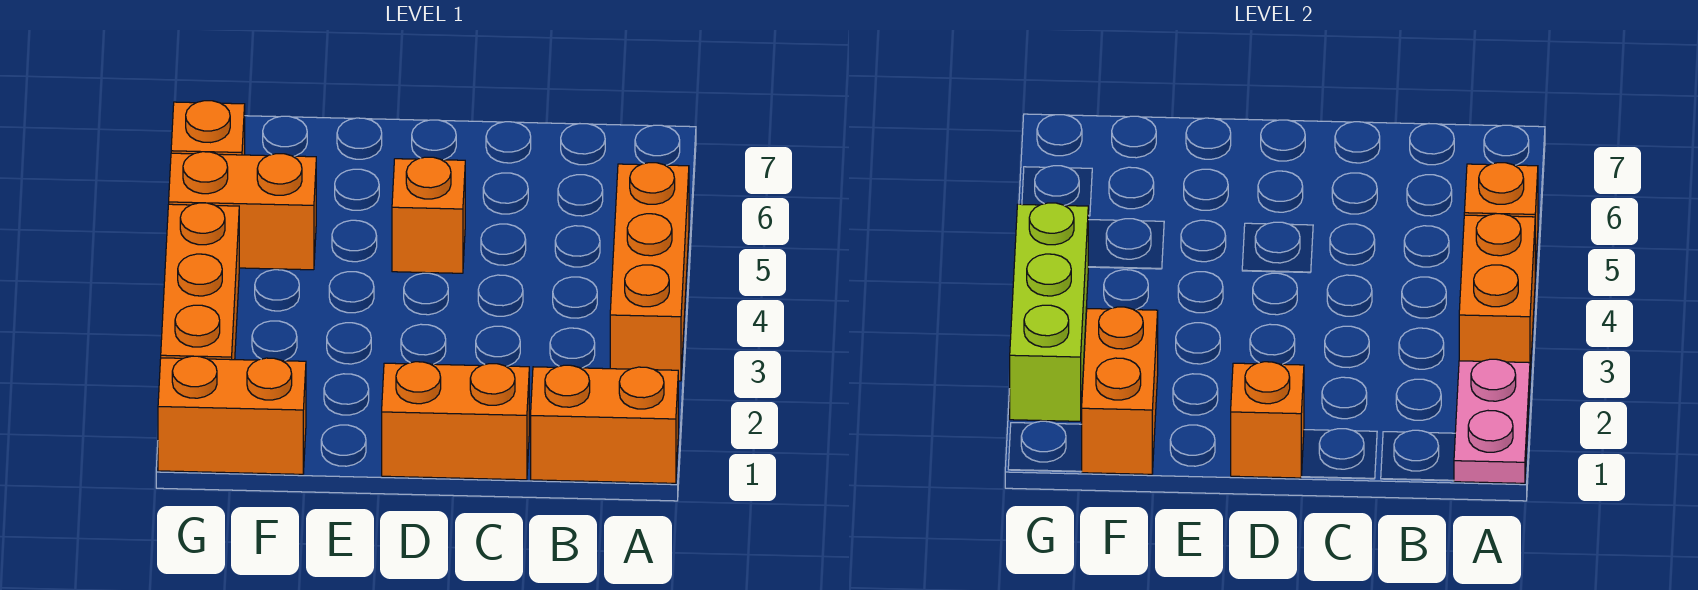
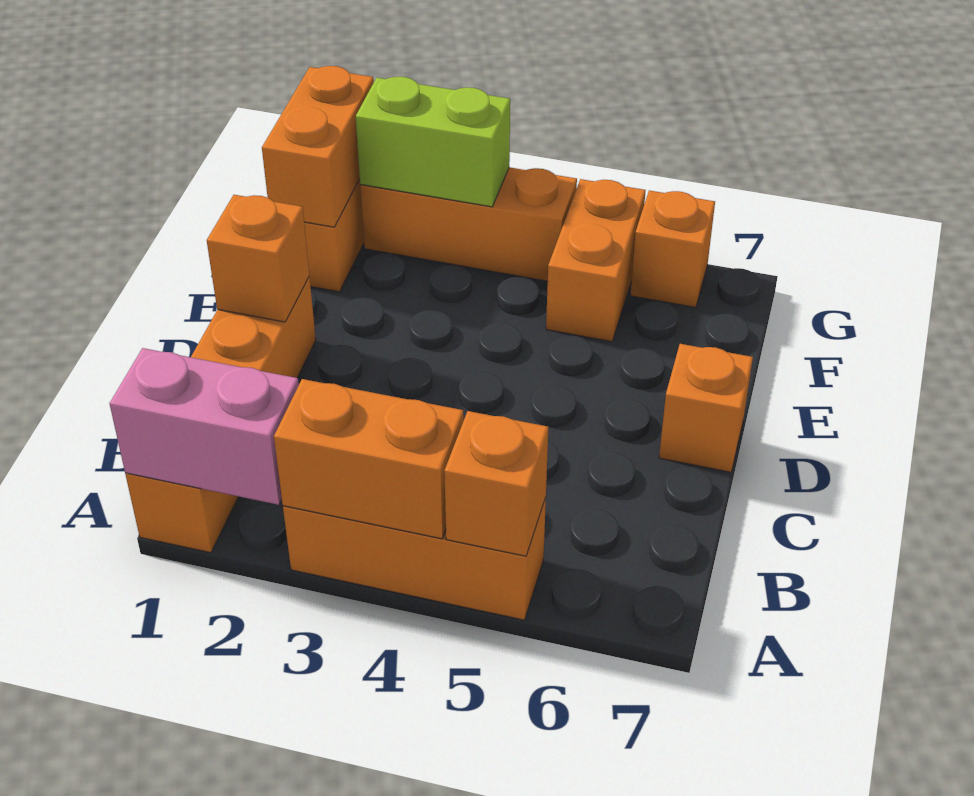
pink plate A1:A2 level 2 -> pink brick A1:A2 level 2
orange brick D5 level 1 -> orange brick D7 level 1
orange brick F1:F2 level 2 -> orange brick F1:G1 level 2
lime brick G2:G4 level 2 -> lime brick G2:G3 level 2

